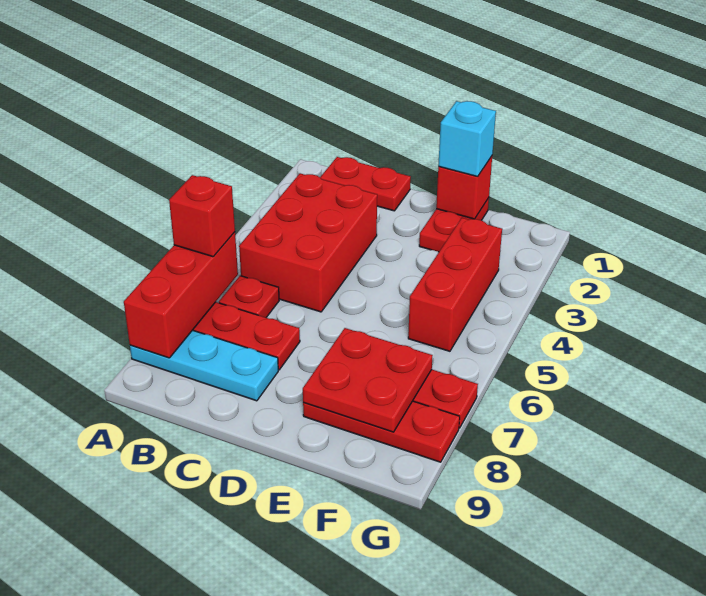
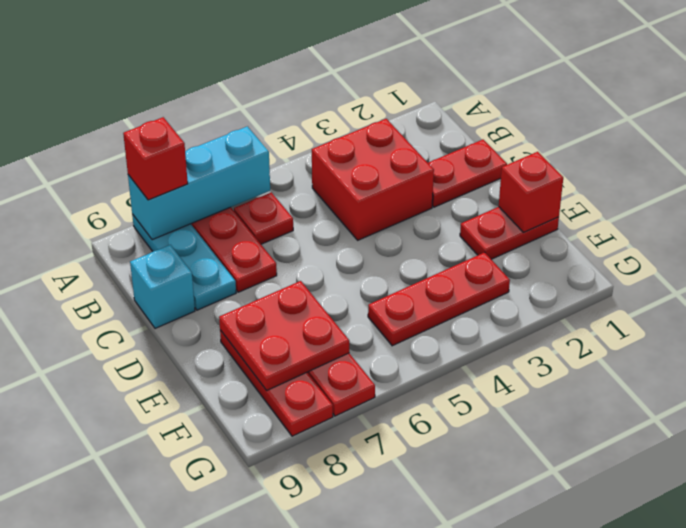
red brick A6:A8 level 2 -> cyan brick A6:A8 level 2
red brick A6 level 3 -> red brick A8 level 3
red plate B1:C1 level 1 -> red plate C1:C2 level 1
red brick B3:C5 level 1 -> red brick B3:C4 level 1
cyan brick E1 level 3 -> cyan brick C9 level 1
red brick F3:F5 level 1 -> red plate F3:F5 level 1

